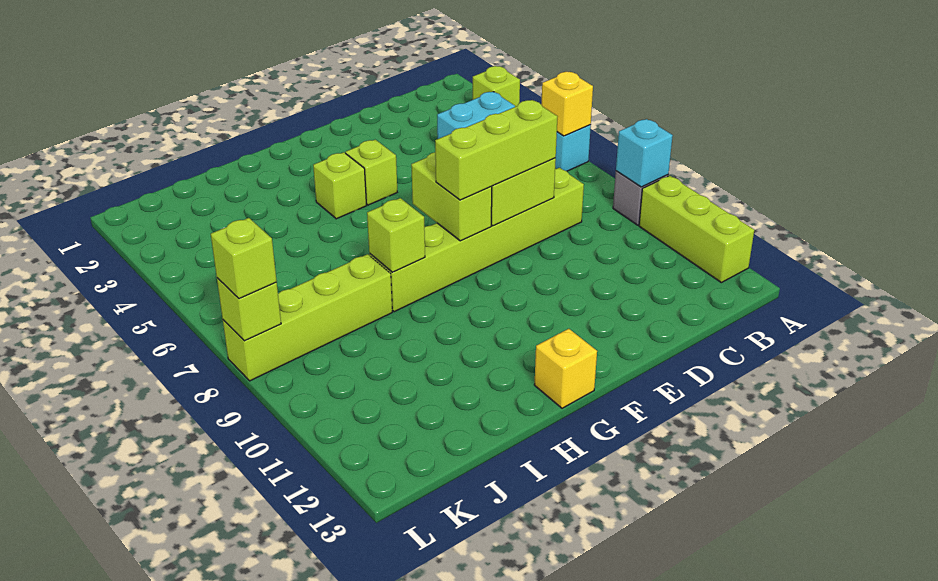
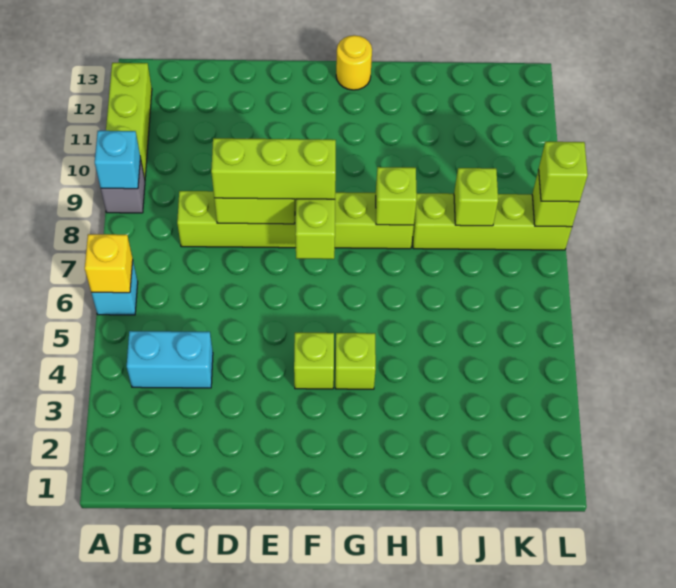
lime brick A3 level 1 -> lime brick J8 level 2
yellow brick G13 level 1 -> yellow round brick G13 level 1

